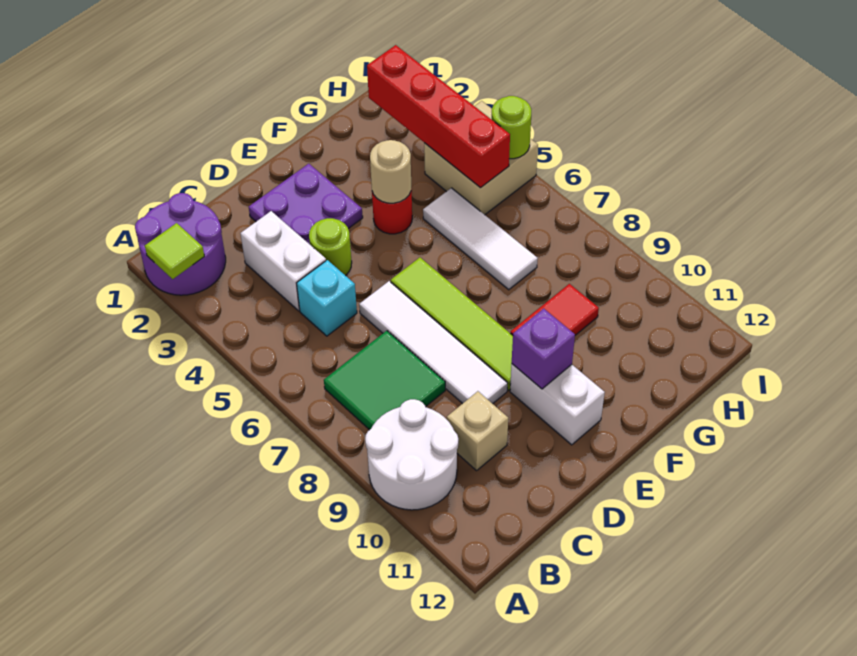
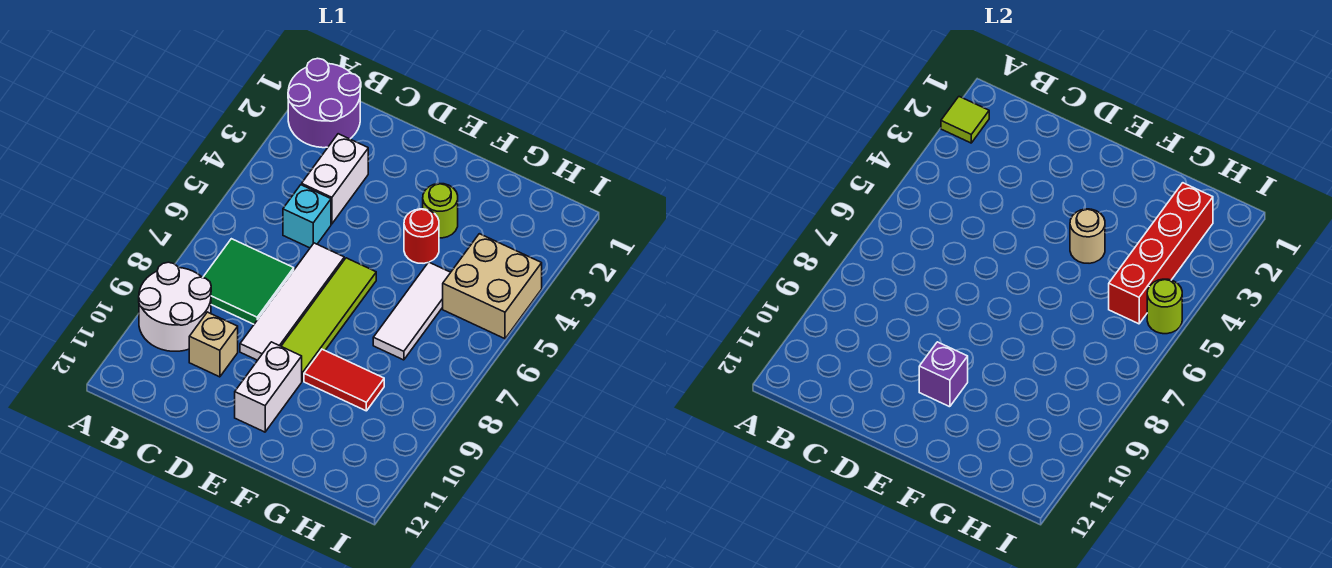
purple plate D2:E3 level 1 -> none
lime round brick D4 level 1 -> lime round brick F3 level 1

